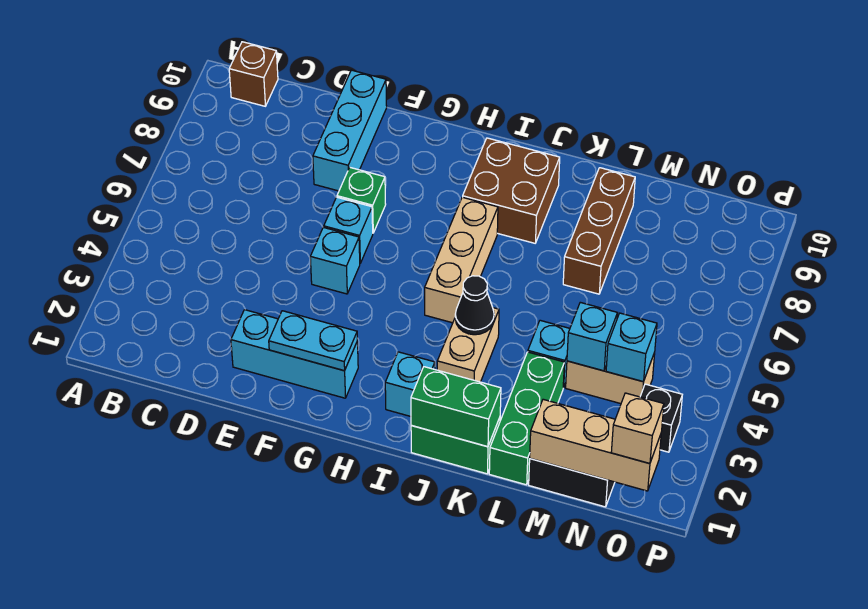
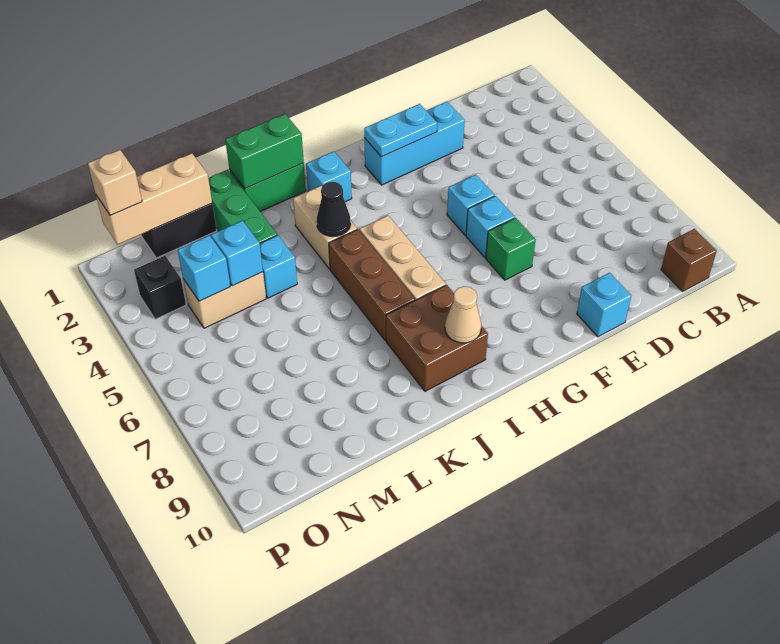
cyan brick E8:E10 level 1 -> cyan brick E10 level 1
none -> tan cone I9 level 2
brown brick L7:L9 level 1 -> brown brick J5:J7 level 1

